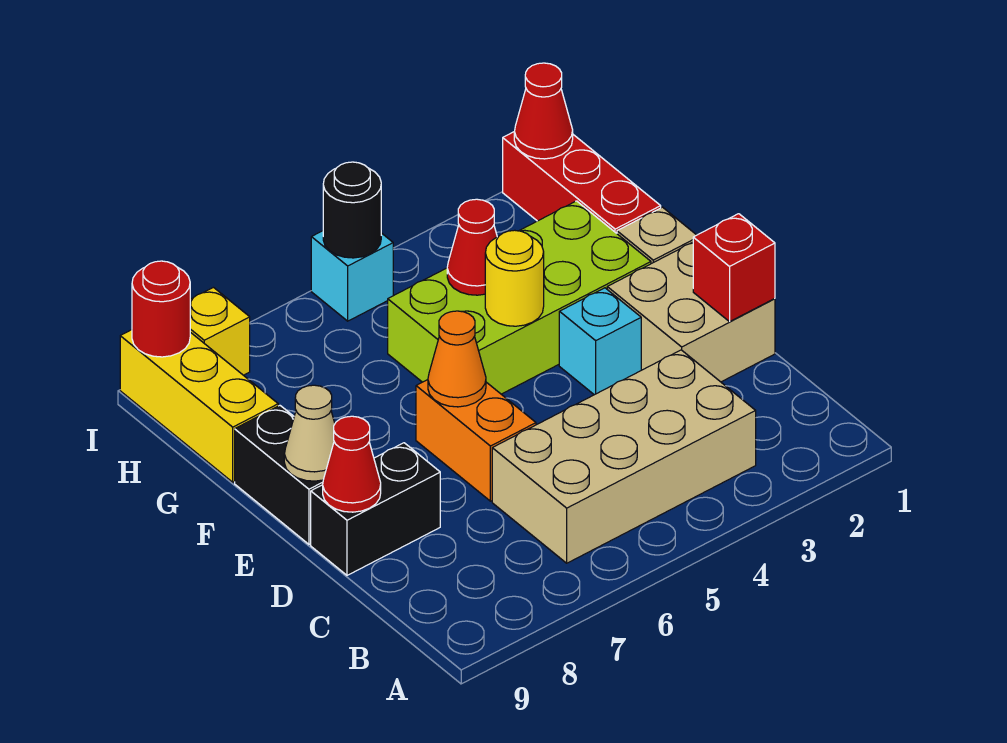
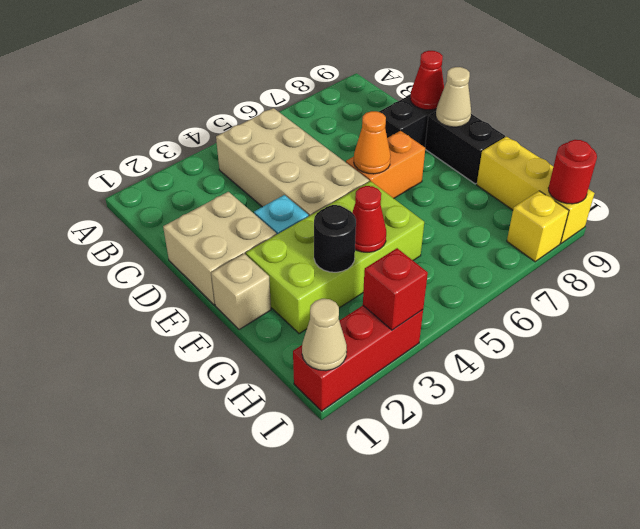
tan brick B3:C6 level 1 -> tan brick B4:E5 level 1
red brick D1 level 2 -> red brick I3 level 2
orange brick D6:E6 level 1 -> orange brick E6:E7 level 1
yellow round brick F4 level 2 -> none
red brick G1:I1 level 1 -> red brick I1:I3 level 1
red cone I1 level 2 -> tan cone I1 level 2
cyan brick I5 level 1 -> none
black round brick I5 level 2 -> black round brick G3 level 2

